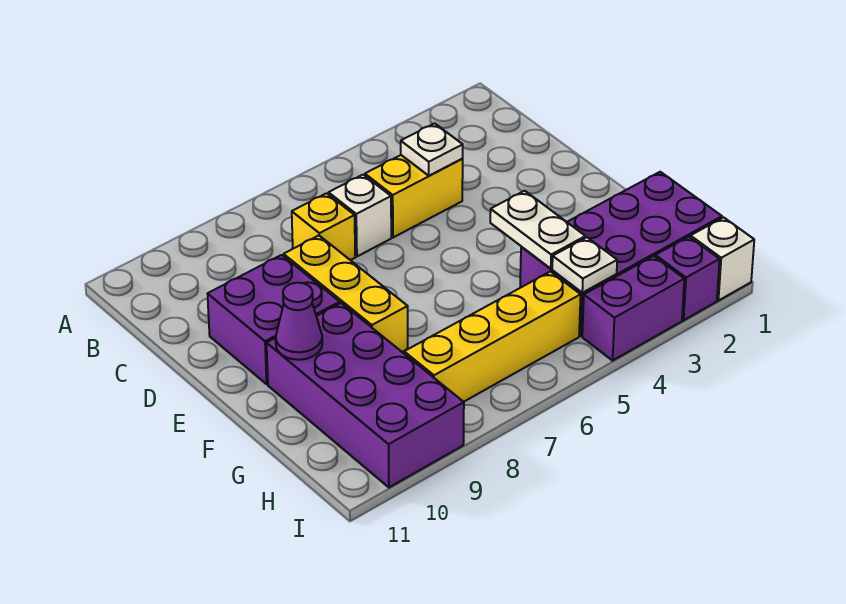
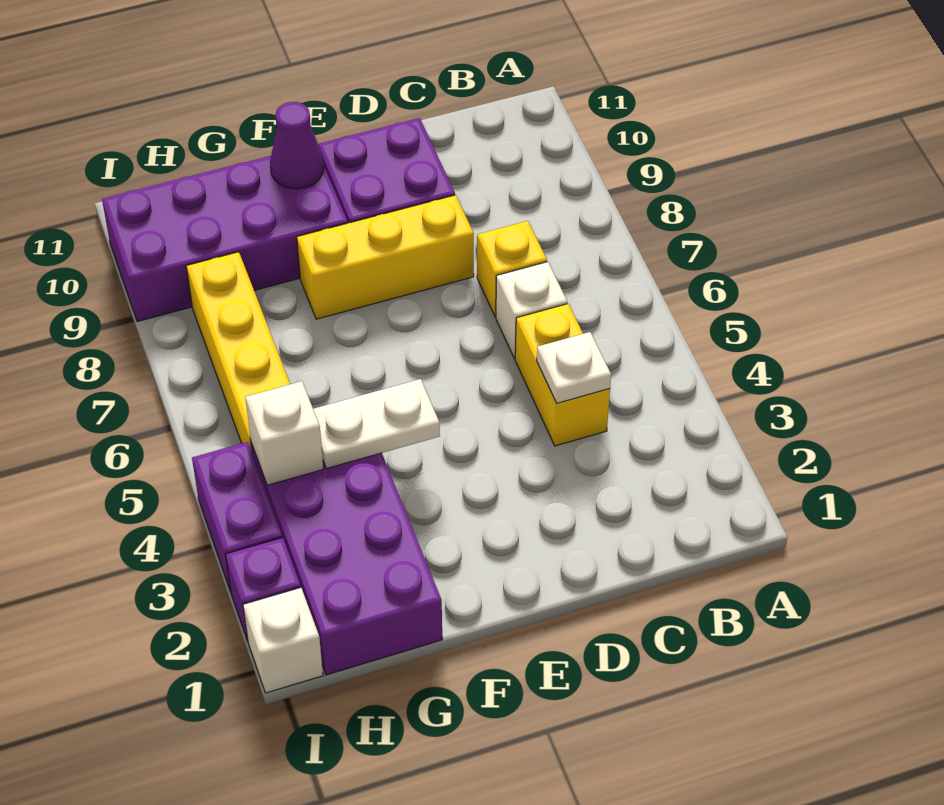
white plate H4 level 2 -> white brick H4 level 2

